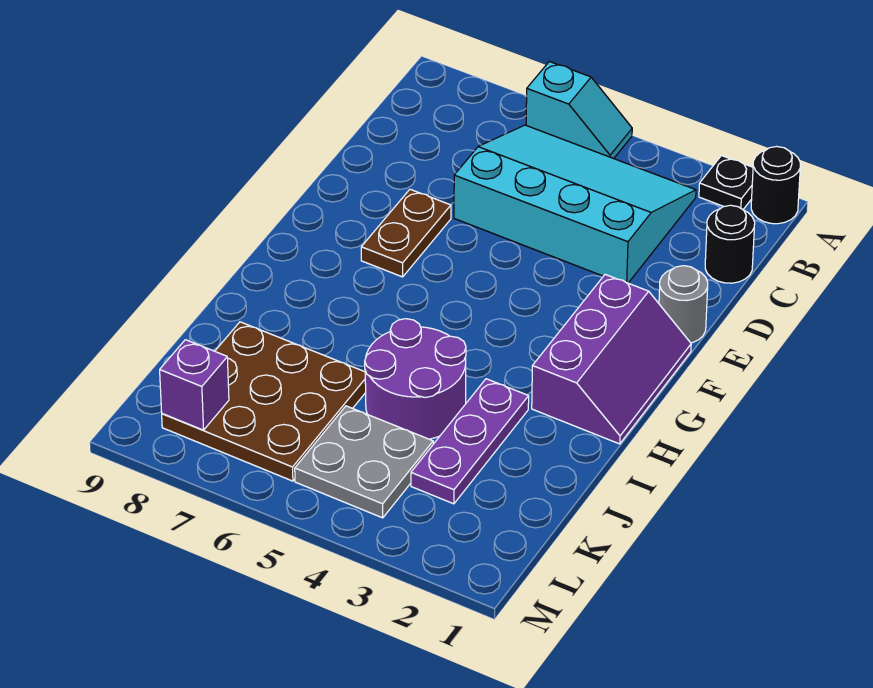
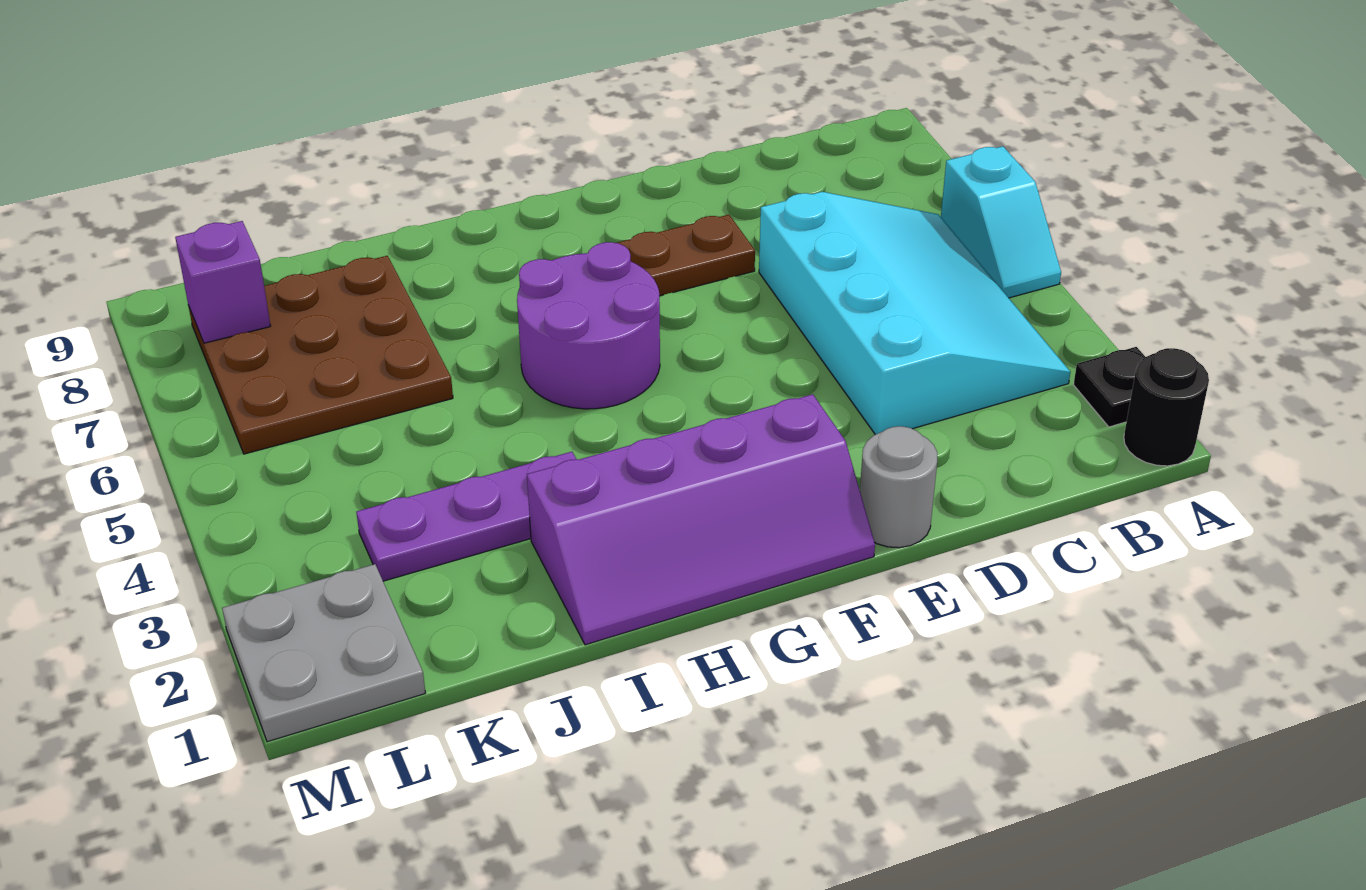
black round brick C1 level 1 -> none
purple slope F1:H2 level 1 top 2 -> purple slope F1:I2 level 1 top 2
purple round brick I4:J5 level 1 -> purple round brick G5:H6 level 1
grey plate K4:L5 level 1 -> grey plate L1:M2 level 1

